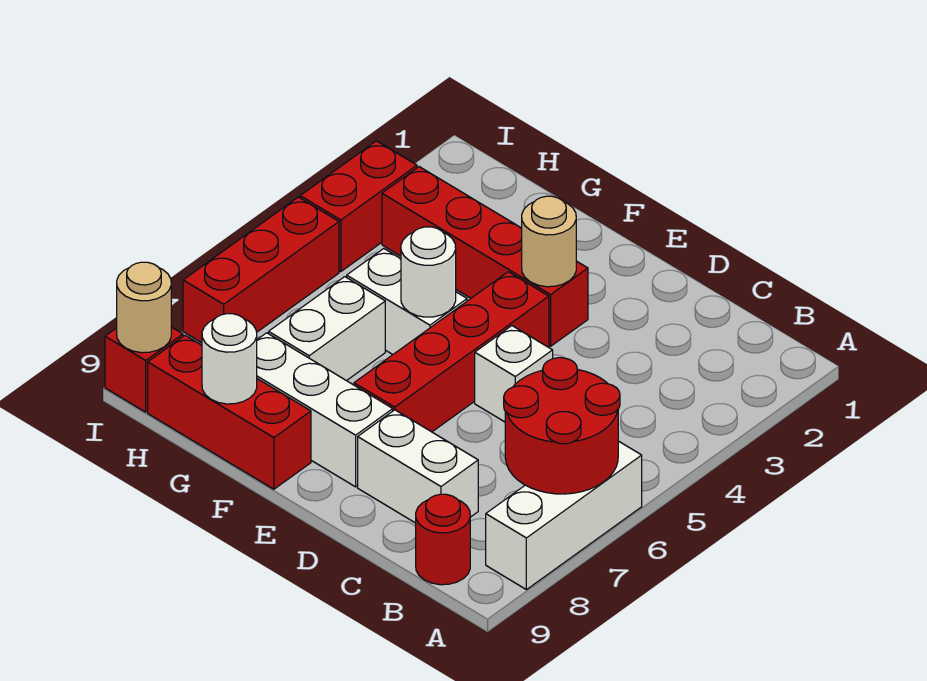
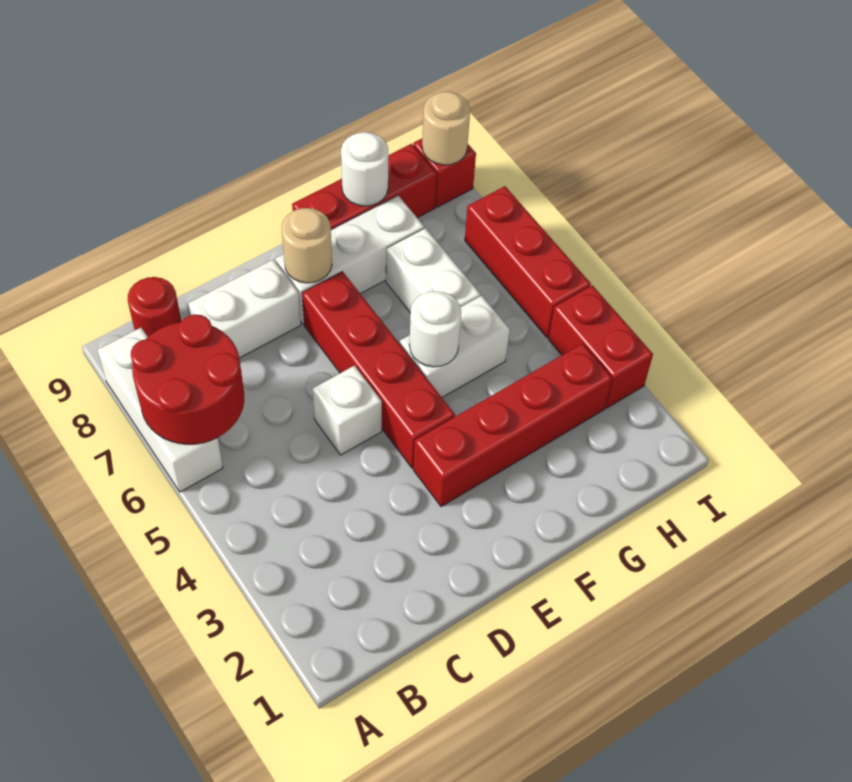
tan round brick E3 level 2 -> tan round brick E8 level 2

